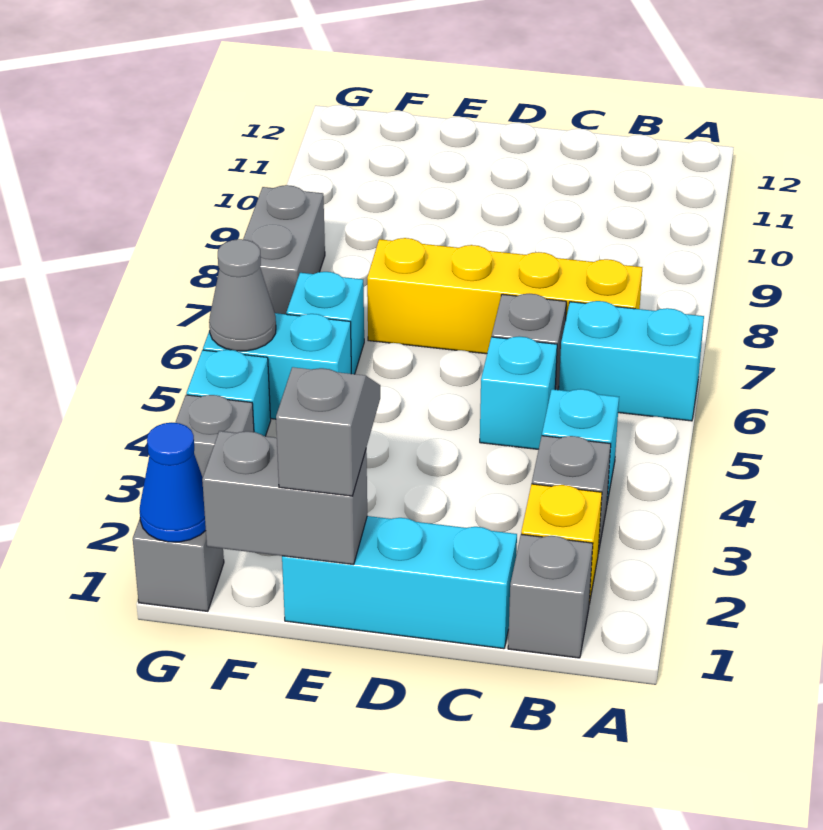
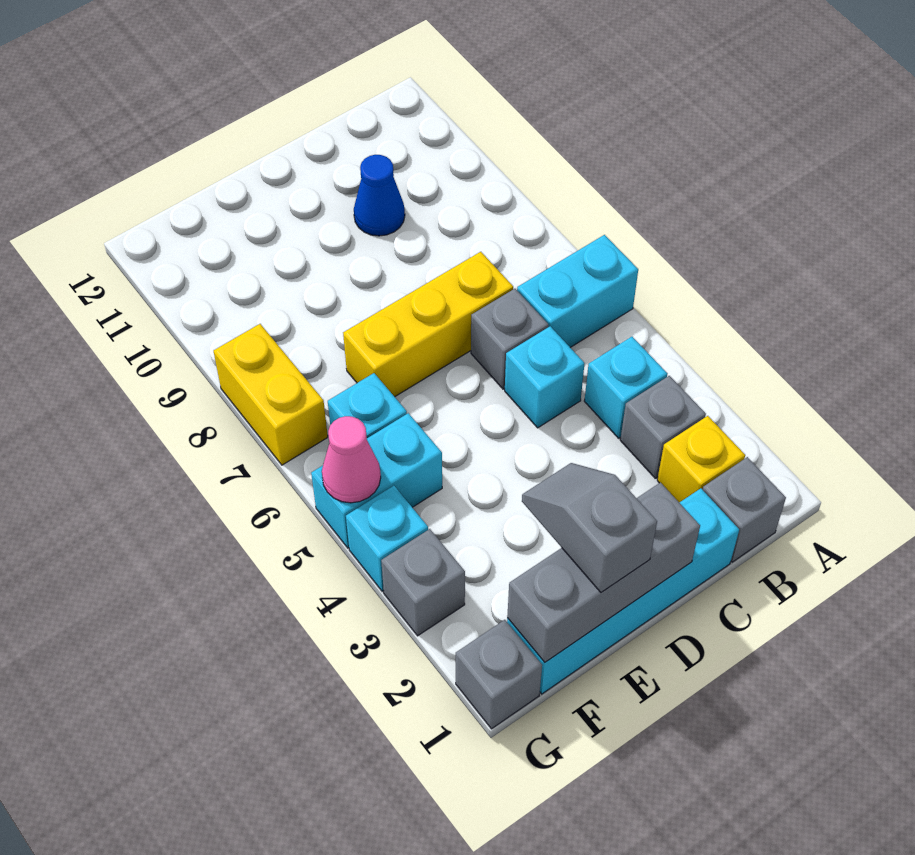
yellow brick B7:E7 level 1 -> yellow brick C7:E7 level 1
cyan brick C1:E1 level 1 -> cyan brick C1:F1 level 1
grey brick E1:F1 level 2 -> grey brick D1:F1 level 2
blue cone G1 level 2 -> blue cone C10 level 1
grey cone G5 level 2 -> pink cone G5 level 2
grey brick G7:G8 level 1 -> yellow brick G7:G8 level 1

